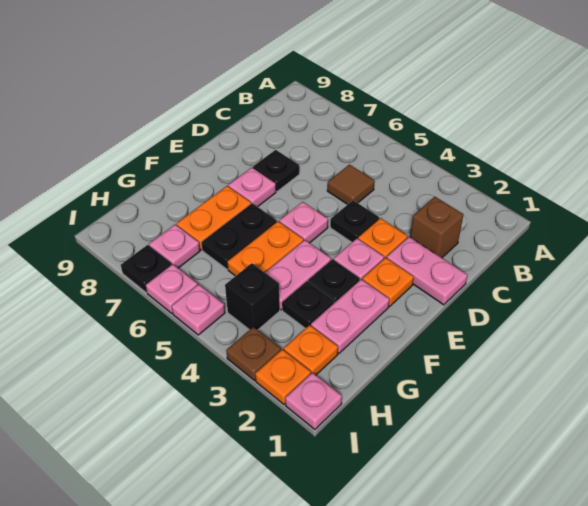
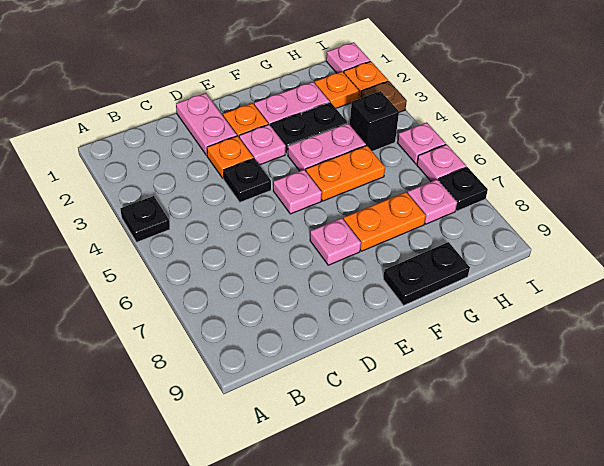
brown brick C2 level 1 -> none
brown tile C5 level 1 -> none
black plate D7 level 1 -> black plate A4 level 1
black plate F6:G6 level 1 -> black plate F9:G9 level 1

